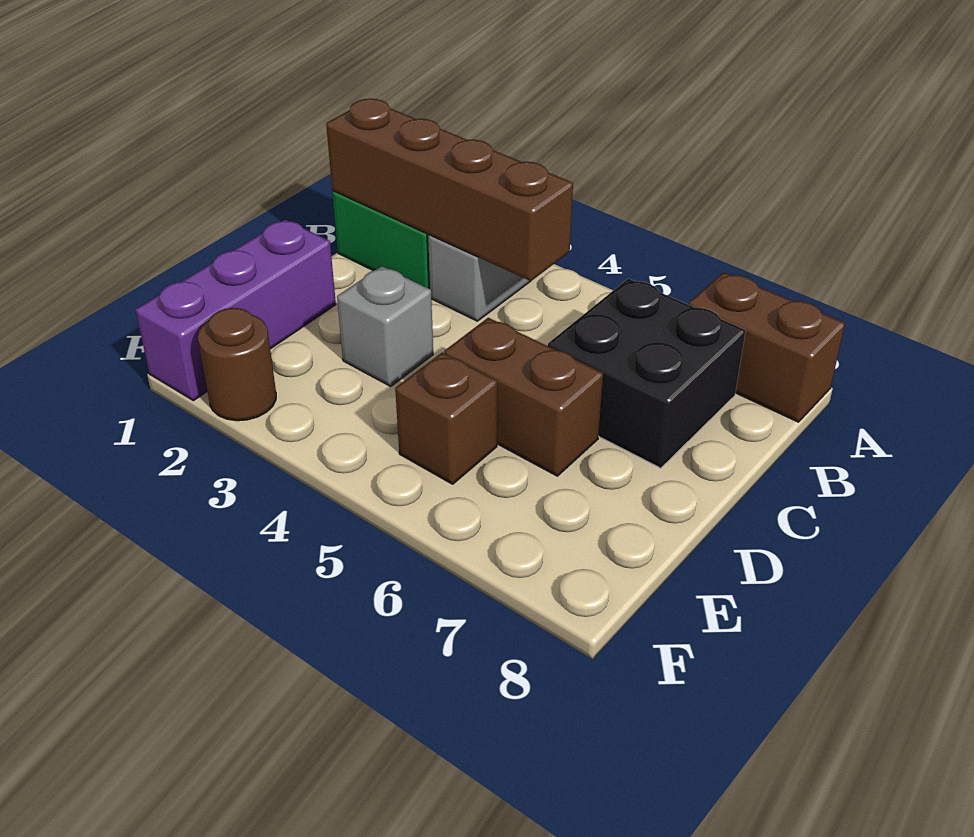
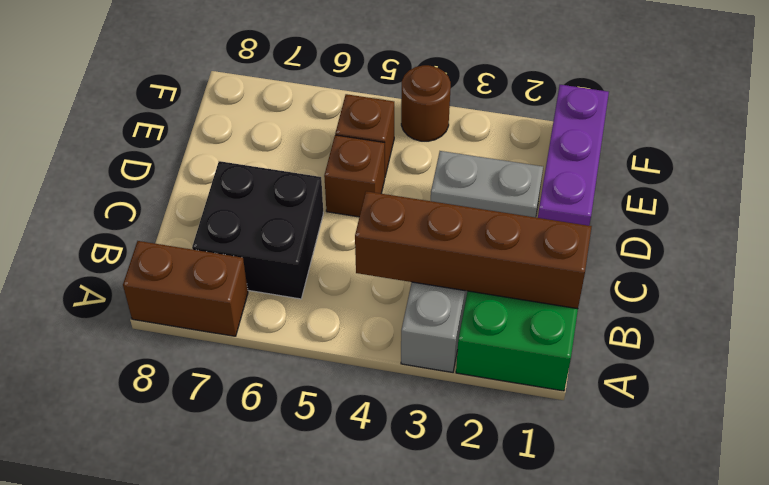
grey brick D3 level 1 -> grey brick D2:D3 level 1
brown brick D5:D6 level 1 -> brown brick D5 level 1
brown round brick F2 level 1 -> brown round brick F4 level 1

